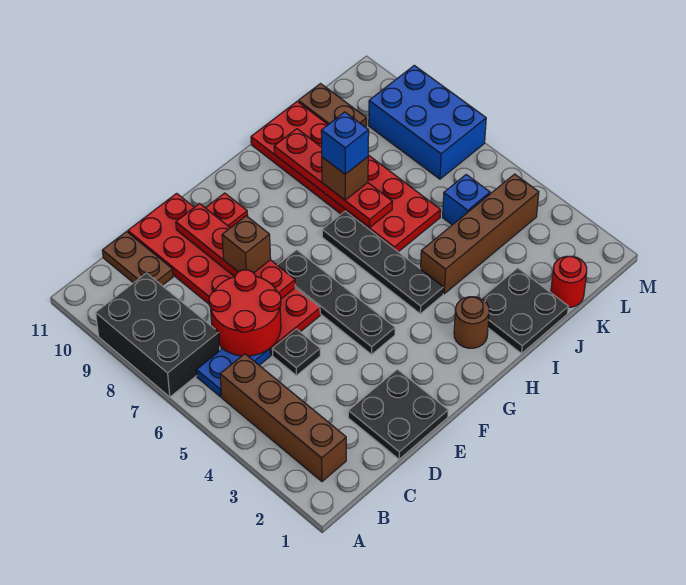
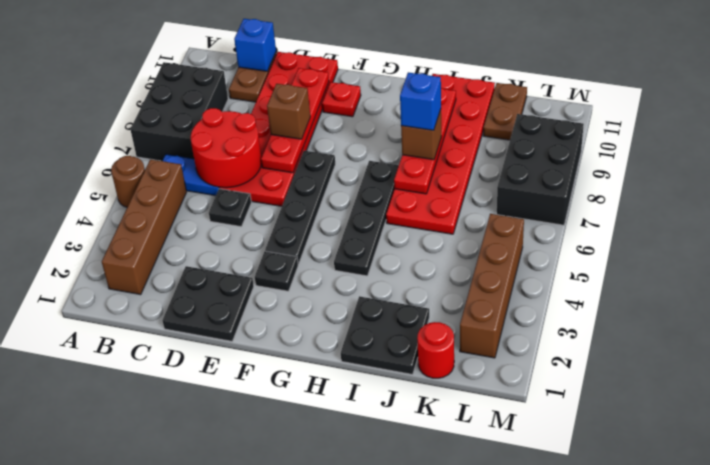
none -> black plate F3 level 1
brown round brick H2 level 1 -> brown round brick A5 level 1
brown brick I4:L4 level 1 -> brown brick L2:L5 level 1
blue brick K5 level 1 -> blue brick C11 level 2
blue brick L7:M9 level 1 -> black brick L7:M9 level 1

